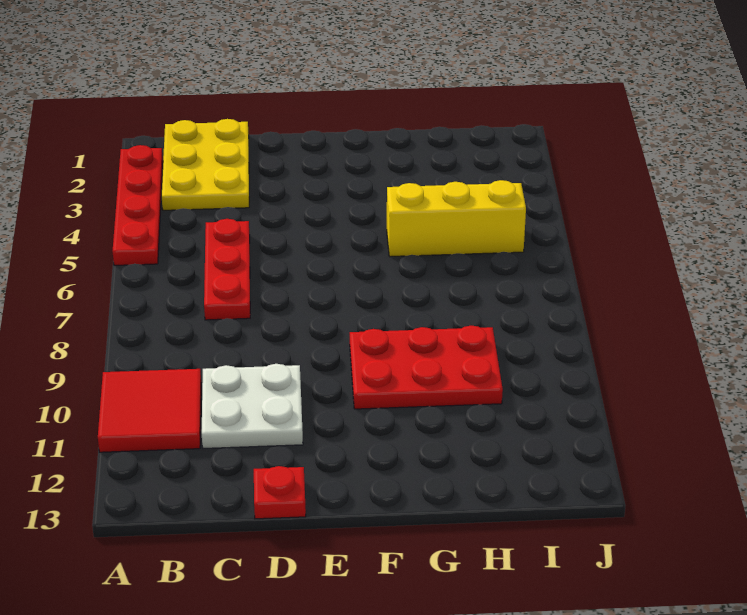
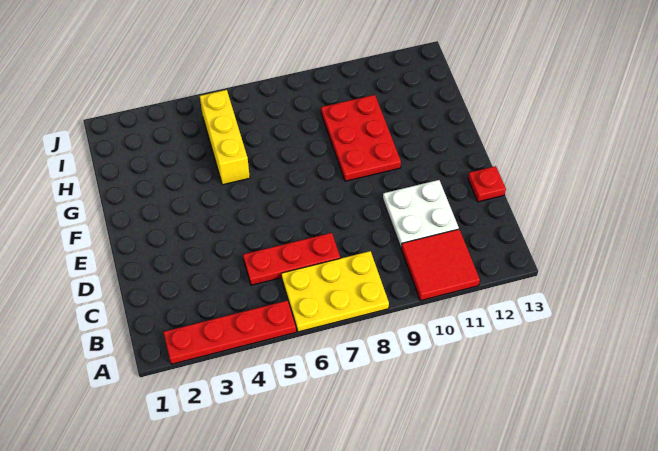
yellow plate B1:C3 level 1 -> yellow plate A6:B8 level 1

